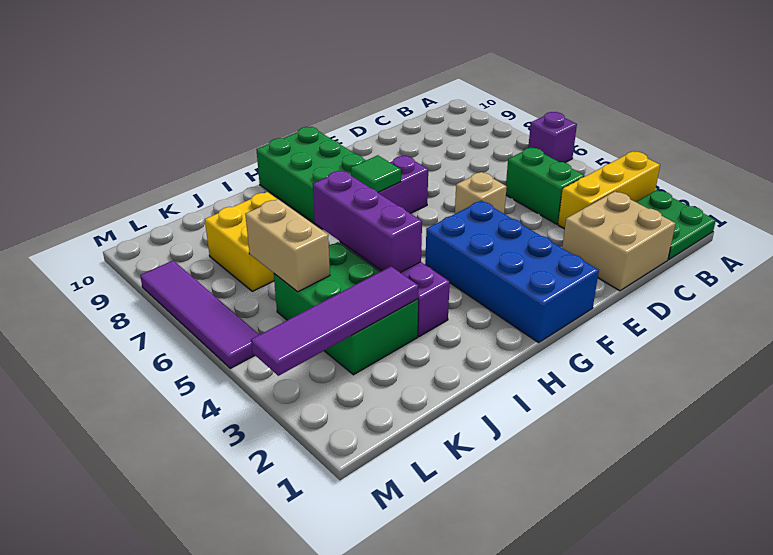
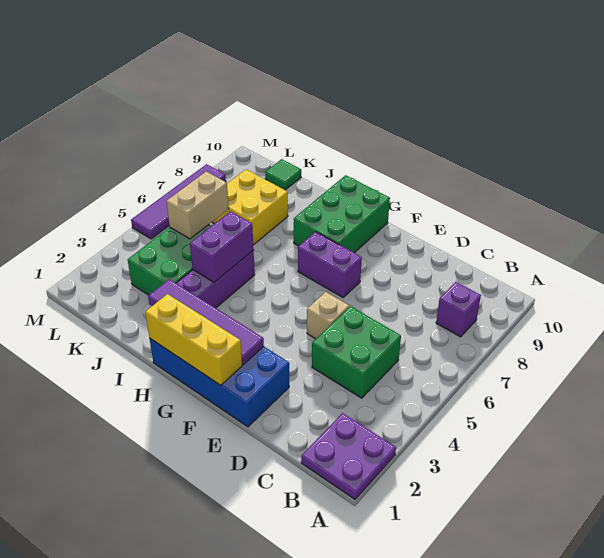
green plate A1:B2 level 1 -> purple plate A1:B2 level 1
yellow brick A3:C3 level 1 -> yellow brick F1:H1 level 2
purple brick A6 level 1 -> purple brick B8 level 1
tan brick C1:D2 level 1 -> none
green brick C4:C5 level 1 -> green brick C4:D5 level 1
blue brick F1:G4 level 1 -> blue brick E1:H2 level 1
green tile G7 level 2 -> green tile K10 level 1
purple brick I4:I6 level 2 -> purple brick I4:I5 level 2
purple tile J3:M3 level 2 -> purple tile F2:I2 level 2

